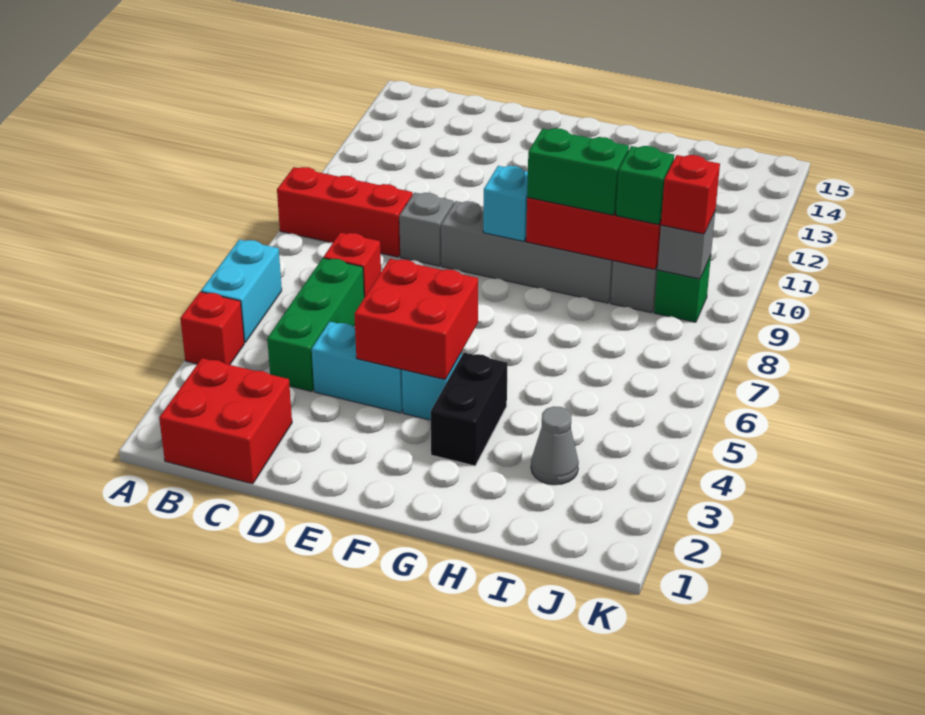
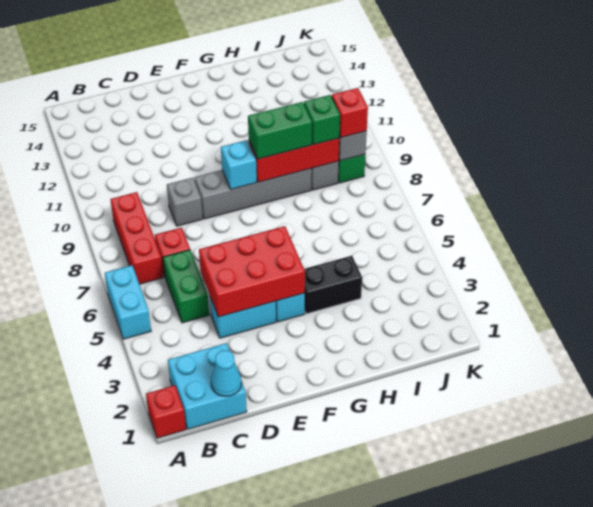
red brick A4 level 1 -> red brick A1 level 1
red brick A9:C9 level 1 -> red brick B7:B9 level 1
red brick B1:C2 level 1 -> cyan brick B1:C2 level 1
none -> cyan cone C1 level 2
green brick C4:C6 level 1 -> green brick C5:C6 level 1
red brick E4:F5 level 2 -> red brick D4:F5 level 2
black brick G3:G4 level 1 -> black brick G4:H4 level 1
grey cone I3 level 1 -> none

